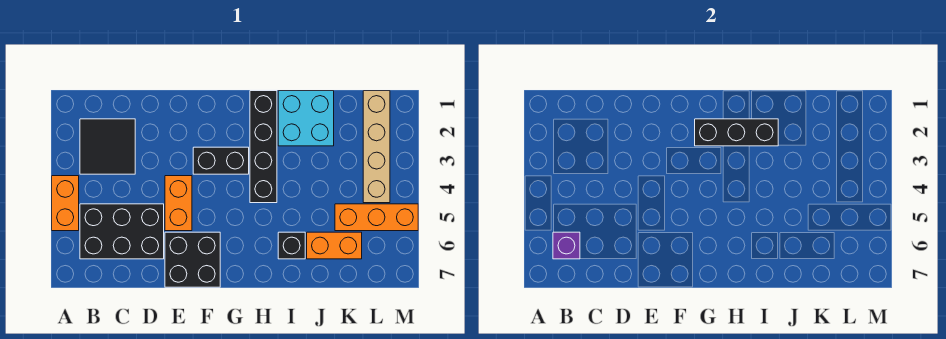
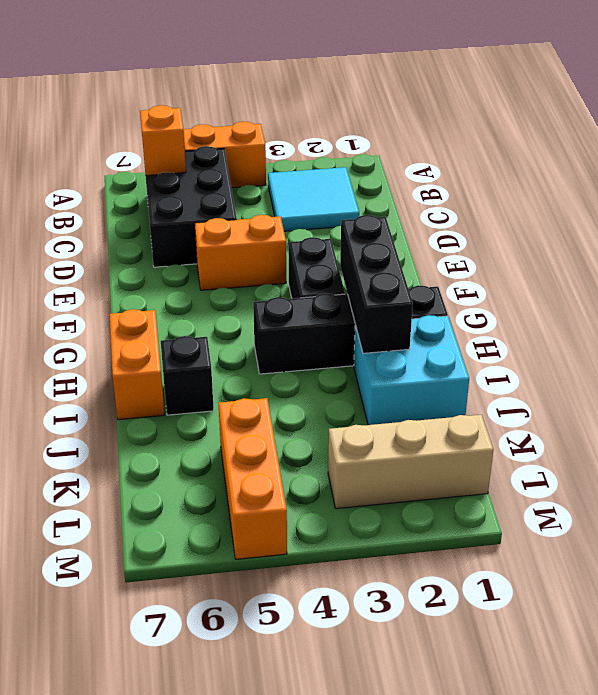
black tile B2:C3 level 1 -> cyan tile B2:C3 level 1
purple brick B6 level 2 -> orange brick B6 level 2
black brick E6:F7 level 1 -> none
orange brick J6:K6 level 1 -> orange brick H7:I7 level 1
tan brick L1:L4 level 1 -> tan brick L1:L3 level 1

